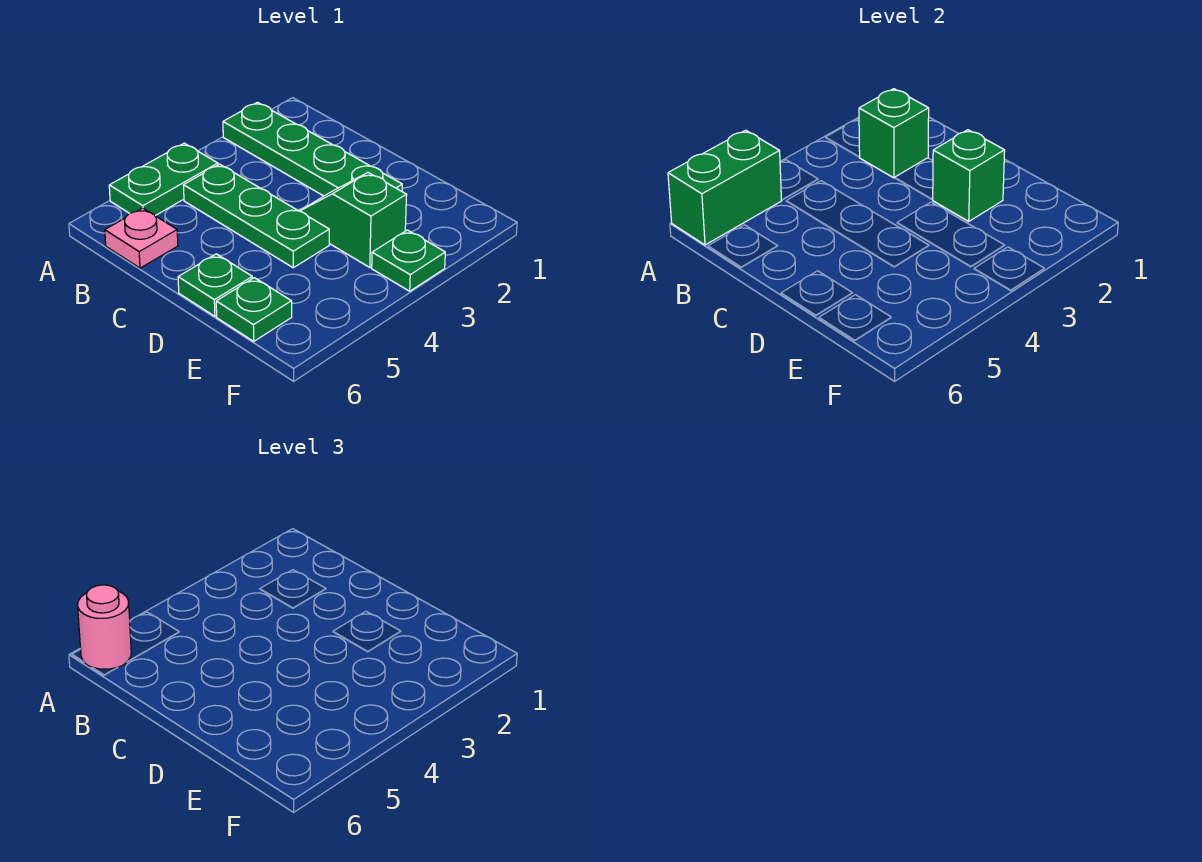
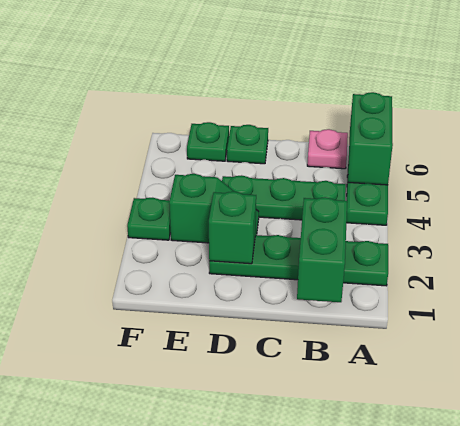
pink round brick A6 level 3 -> none
green brick B2 level 2 -> green brick B1:B2 level 2

